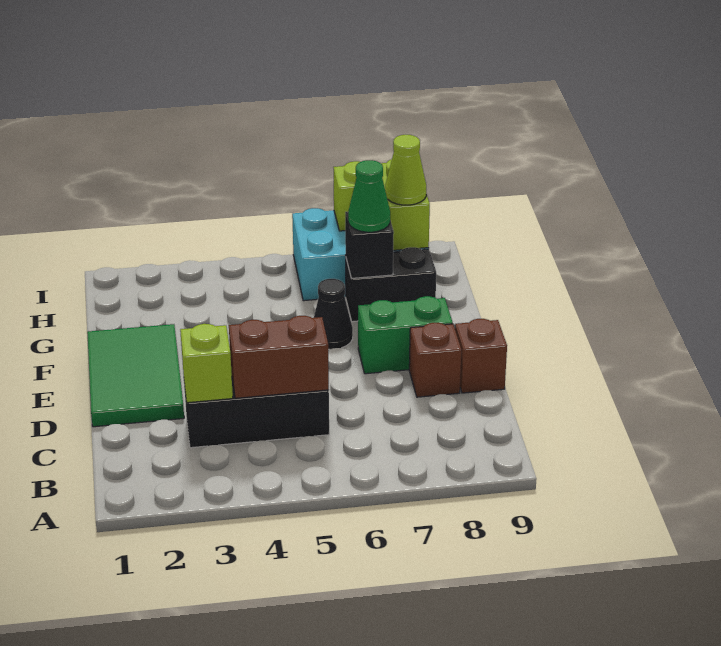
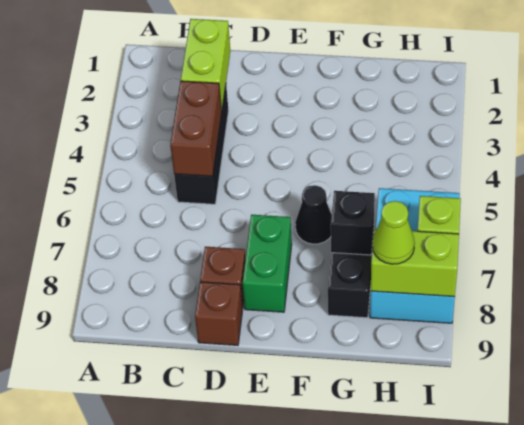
lime brick C3 level 2 -> lime brick C2:C3 level 2
green tile D1:F2 level 1 -> none
green cone G7 level 3 -> none

